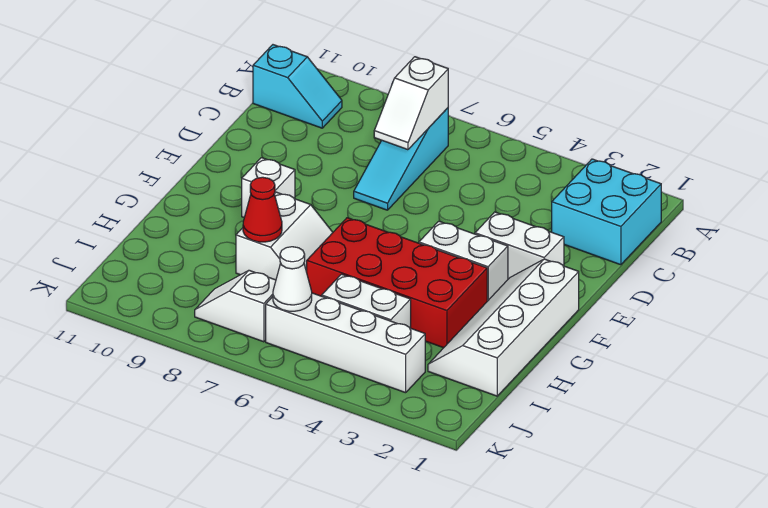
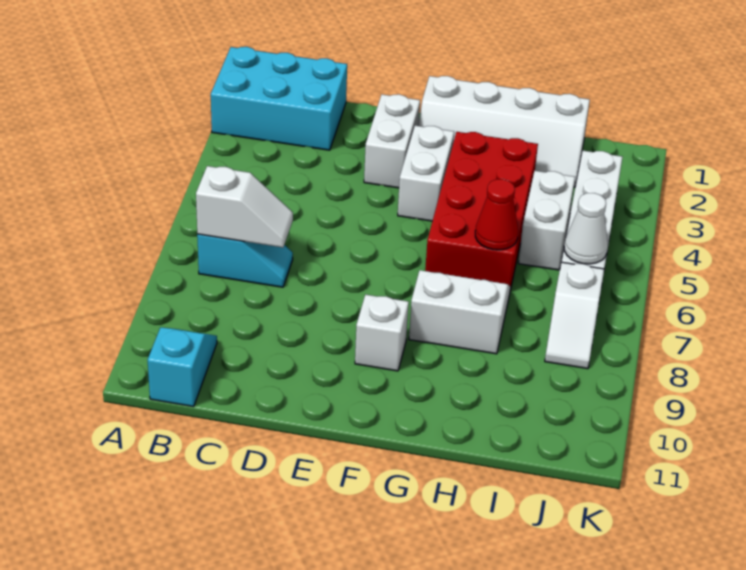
cyan brick B1:C2 level 1 -> cyan brick A1:C2 level 1
cyan slope B7:D7 level 1 top B -> cyan slope B7:C7 level 1 top B
red cone H8 level 2 -> red cone H6 level 2

